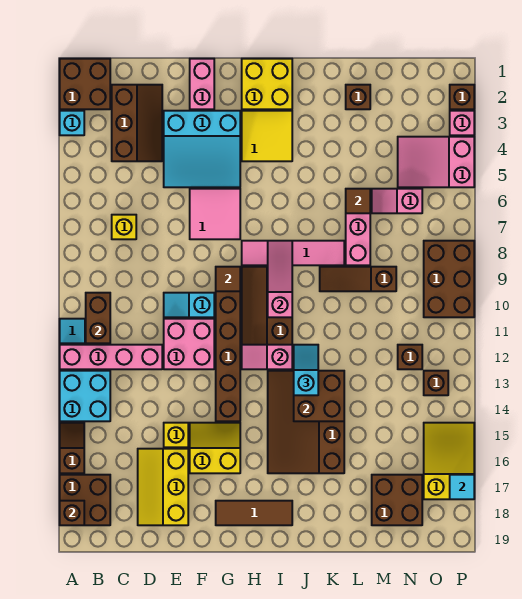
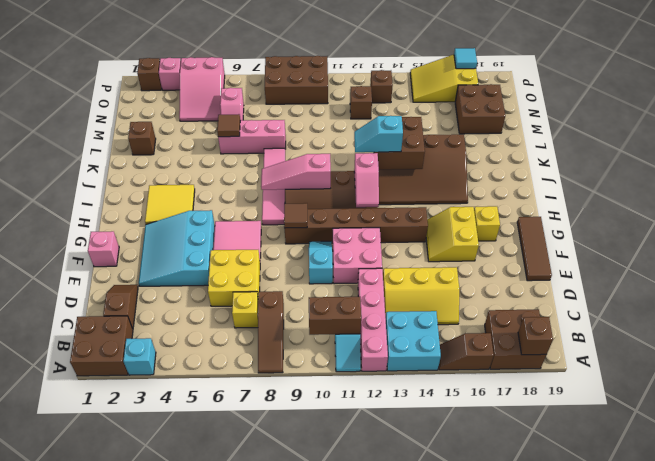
brown slope C2:D4 level 1 top C -> brown slope C2:D2 level 1 top C
yellow slope D16:E18 level 1 top E -> yellow slope C13:D15 level 1 top D
cyan slope E3:G5 level 1 top 3 -> cyan slope E3:G5 level 1 top 5
cyan slope E10:F10 level 1 top F -> cyan slope E10:F10 level 1 top E
yellow brick E15 level 1 -> yellow brick G17 level 1
pink brick F1:F2 level 1 -> pink brick F1 level 1
brown tile G18:I18 level 1 -> brown tile E19:G19 level 1
yellow brick H1:I2 level 1 -> yellow brick D6:E7 level 1
brown slope K9:M9 level 1 top M -> brown slope A8:C8 level 1 top C

